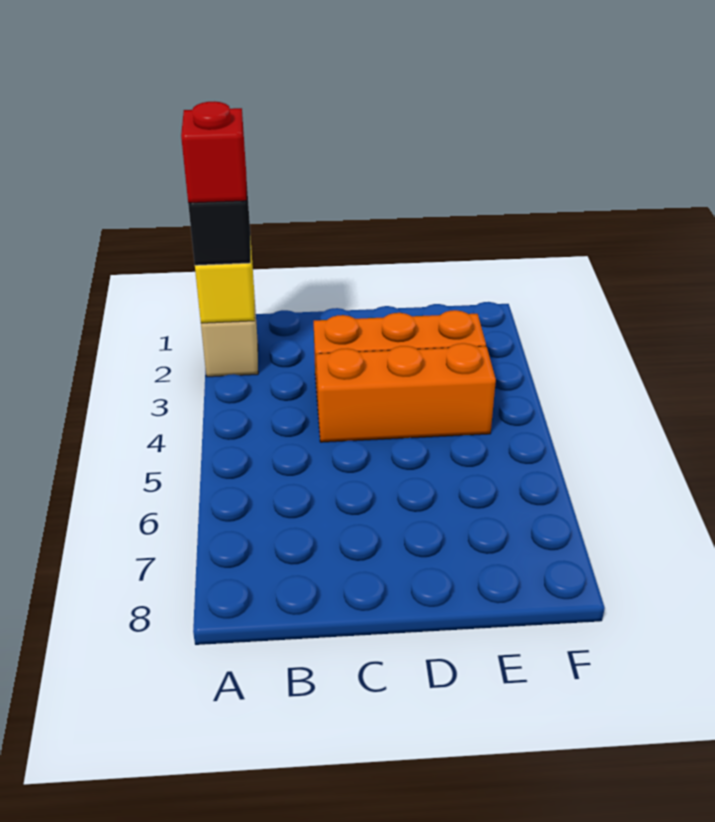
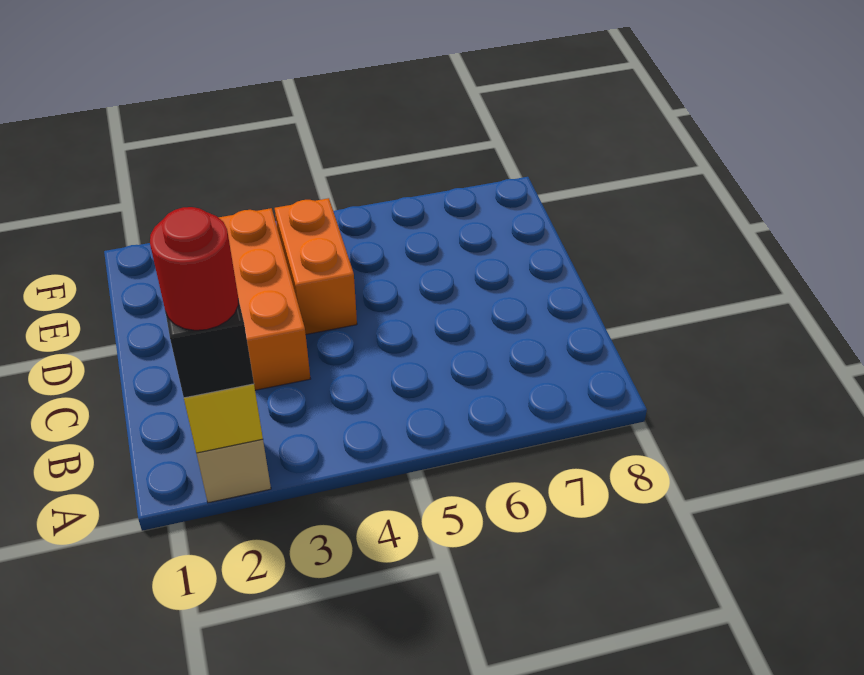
red brick A2 level 4 -> red round brick A2 level 4
orange brick C4:E4 level 1 -> orange brick D4:E4 level 1

